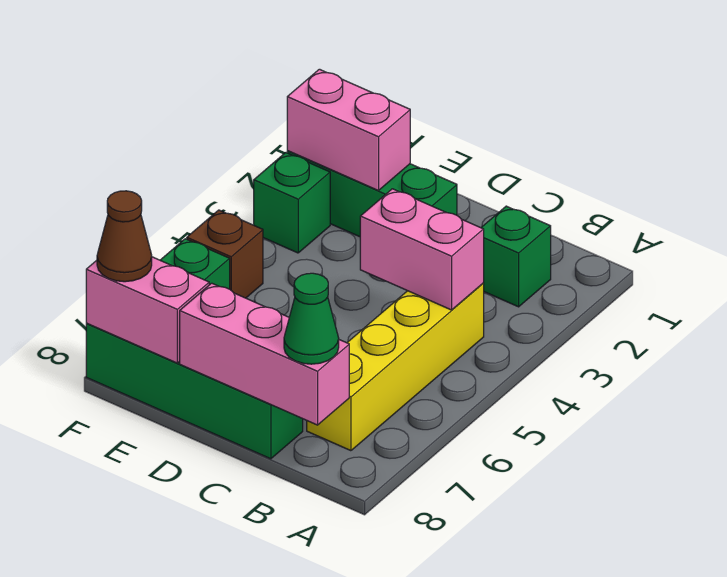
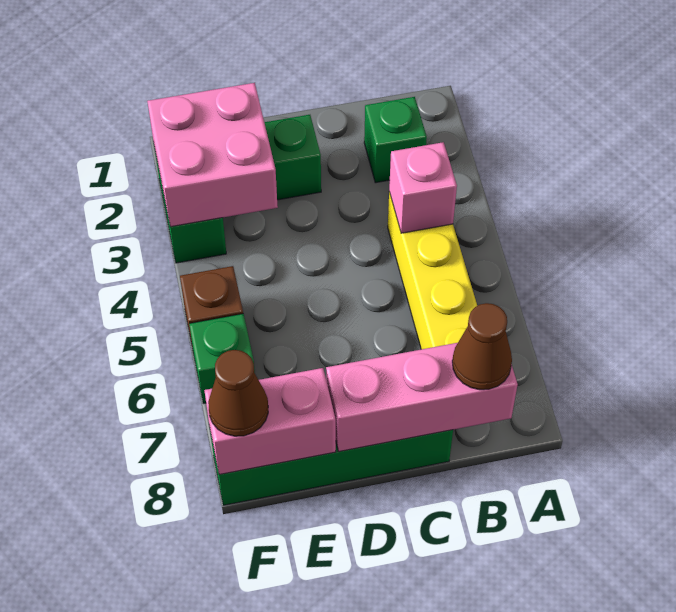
pink brick B4:C4 level 2 -> pink brick B4 level 2
green cone B8 level 3 -> brown cone B8 level 3
pink brick E2:F2 level 2 -> pink brick E2:F3 level 2

